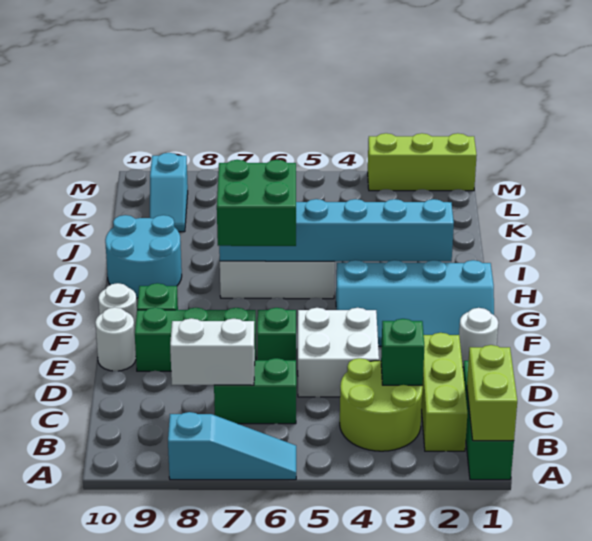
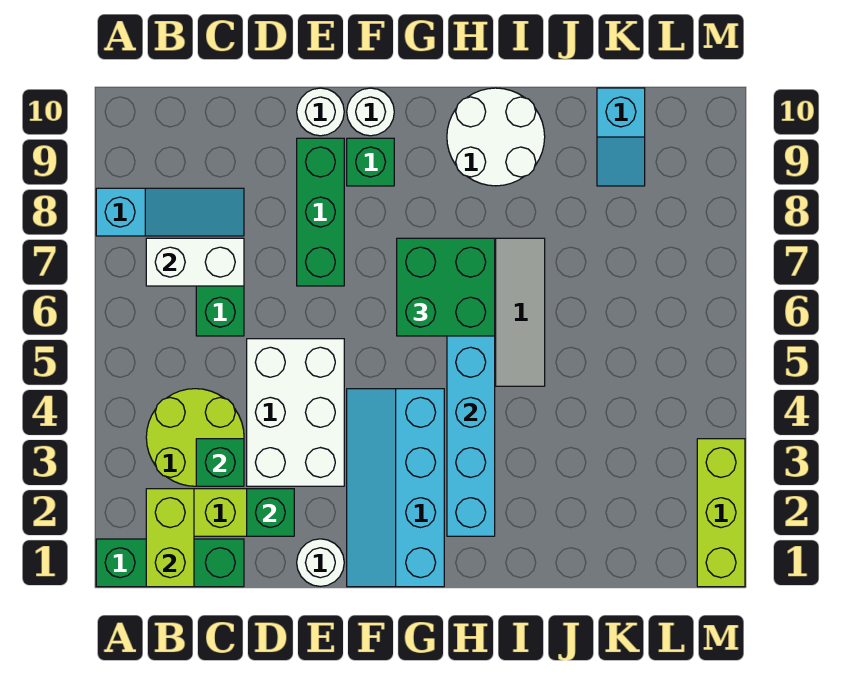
lime brick A1:B1 level 2 -> lime brick B1:B2 level 2
cyan slope A6:A8 level 1 top 8 -> cyan slope A8:C8 level 1 top A
white brick C7:C8 level 2 -> white brick B7:C7 level 2
white brick D4:E5 level 1 -> white brick D3:E5 level 1
green brick E6 level 1 -> green brick D2 level 2
cyan round brick H9:I10 level 1 -> white round brick H9:I10 level 1
cyan slope K9:L9 level 1 top L -> cyan slope K9:K10 level 1 top 10

